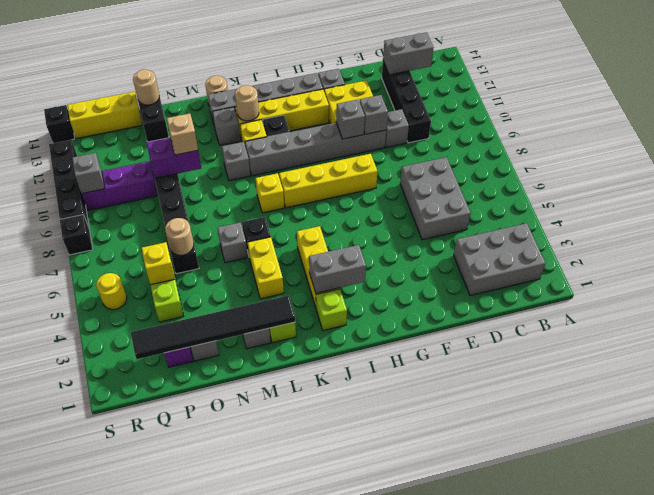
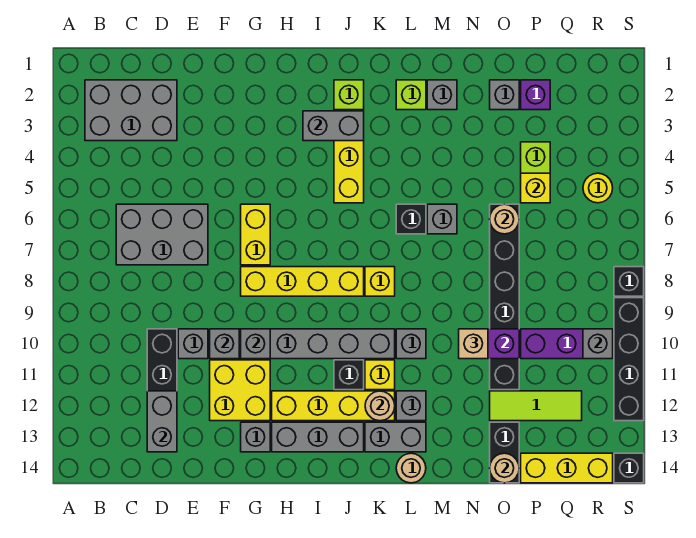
grey brick C13:D13 level 2 -> grey brick D12:D13 level 2
grey brick D5:E7 level 1 -> grey brick C6:E7 level 1
black tile L2:Q2 level 2 -> none
yellow brick L4:L5 level 1 -> yellow brick G6:G7 level 1
none -> lime tile O12:Q12 level 1

